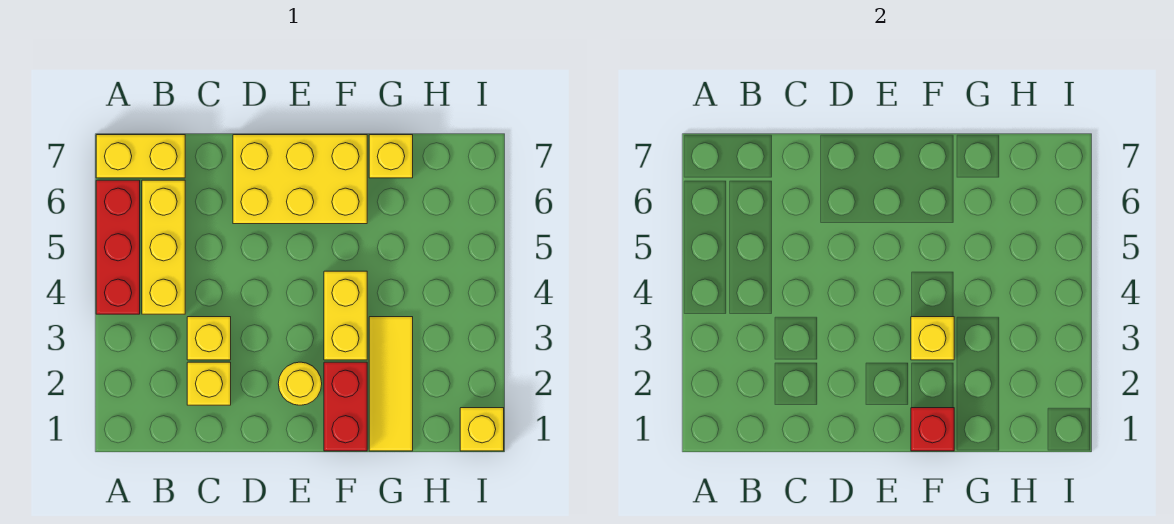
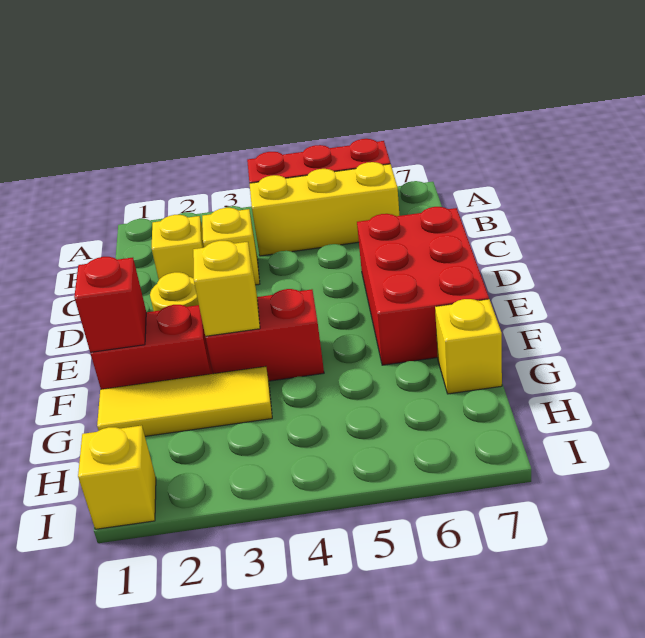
yellow brick A7:B7 level 1 -> none
yellow brick D6:F7 level 1 -> red brick D6:F7 level 1
yellow brick F3:F4 level 1 -> red brick F3:F4 level 1

